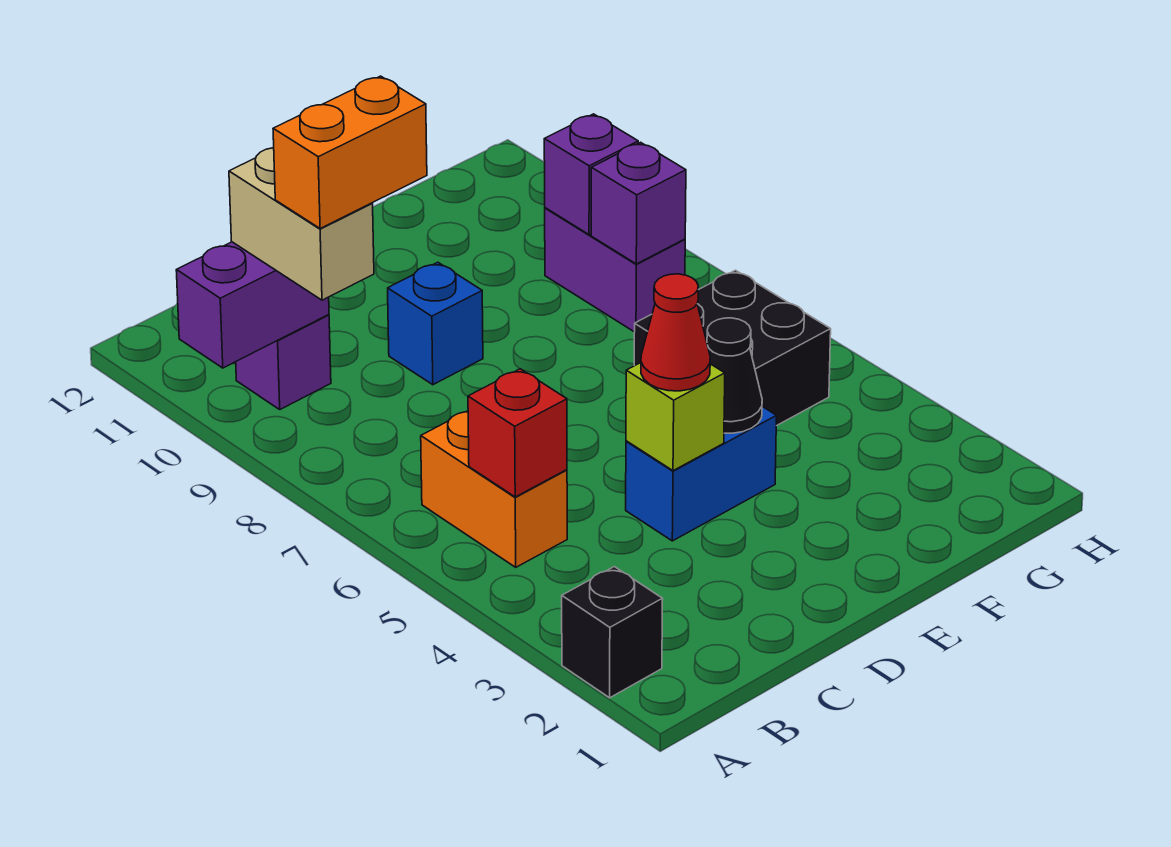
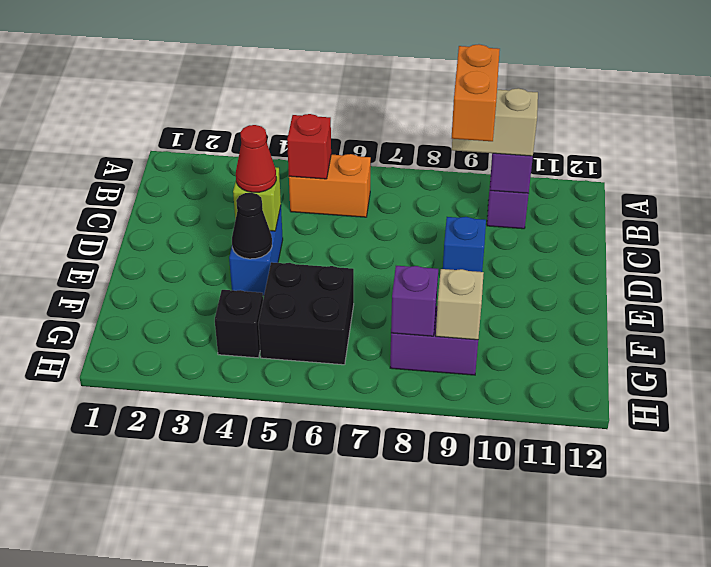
black brick A2 level 1 -> black brick G4 level 1
purple brick G9 level 2 -> tan brick G9 level 2

